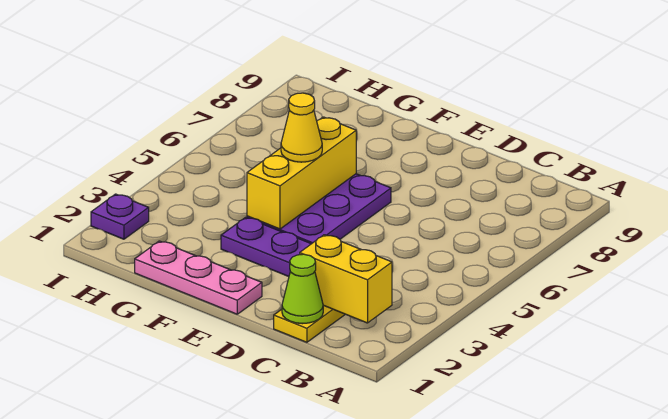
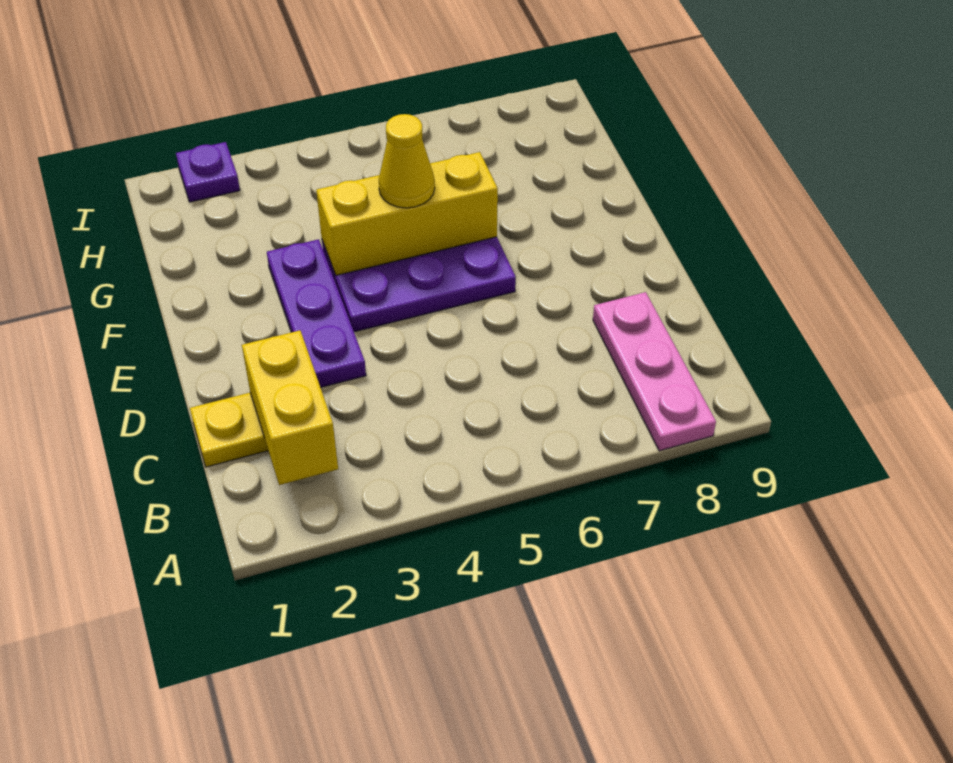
lime cone C1 level 2 -> none
pink plate E1:G1 level 1 -> pink plate A8:C8 level 1

